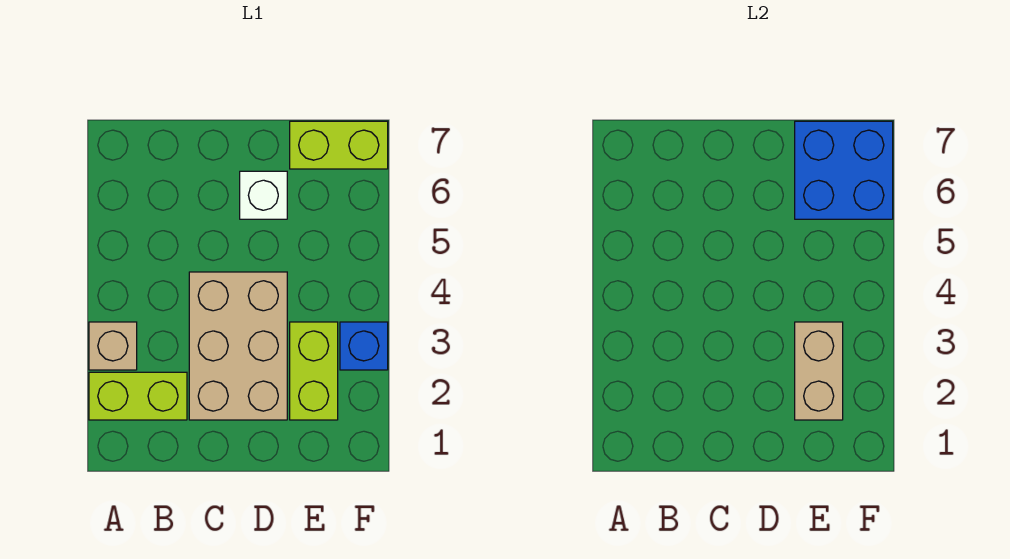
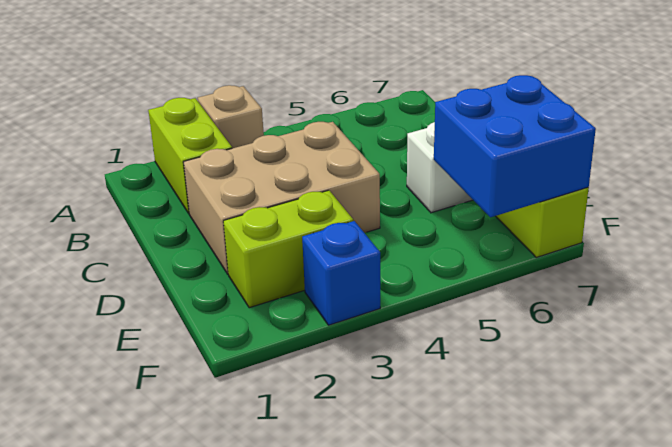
tan brick E2:E3 level 2 -> none

